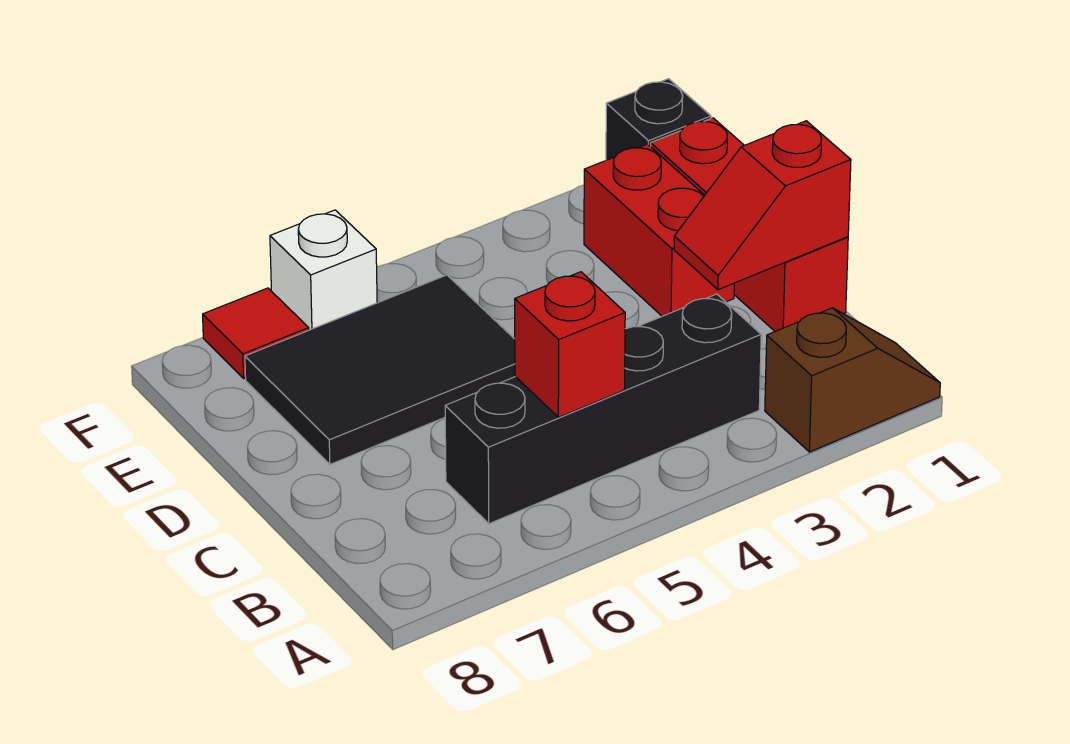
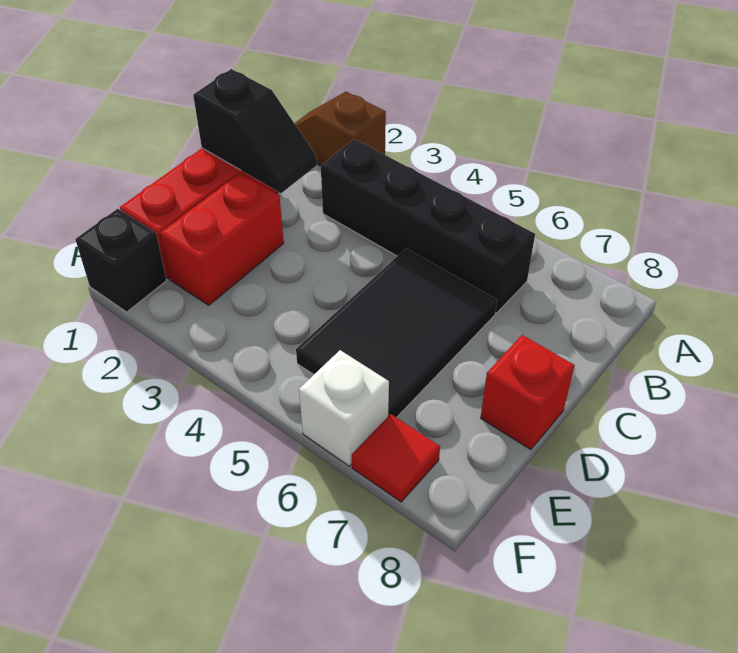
red brick B5 level 2 -> red brick D8 level 1
red slope C1:C2 level 2 top 1 -> black slope C1:C2 level 2 top 1
black tile D5:E7 level 1 -> black tile C5:E6 level 1

